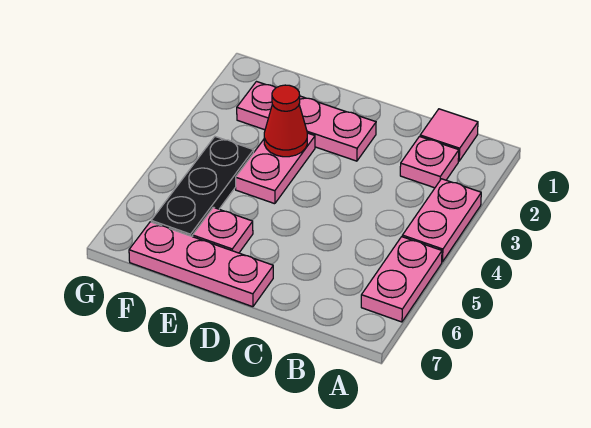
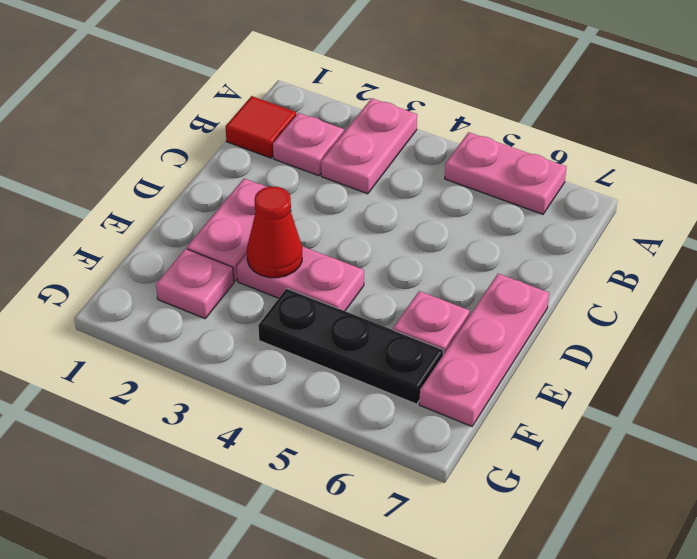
pink plate A3:A4 level 1 -> pink plate A3:B3 level 1
pink tile B1 level 1 -> red tile B1 level 1

